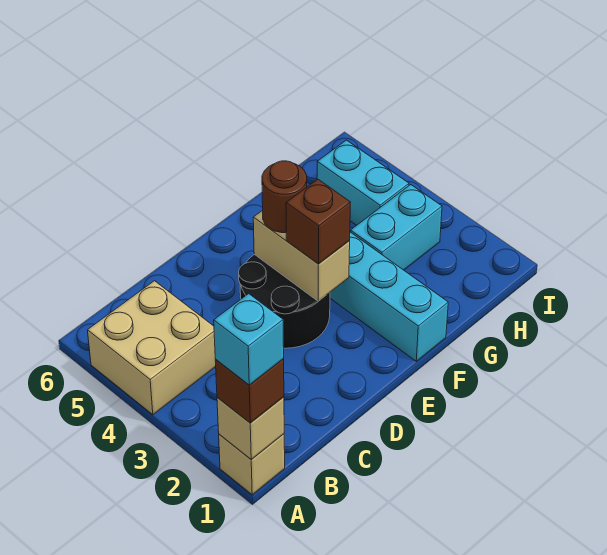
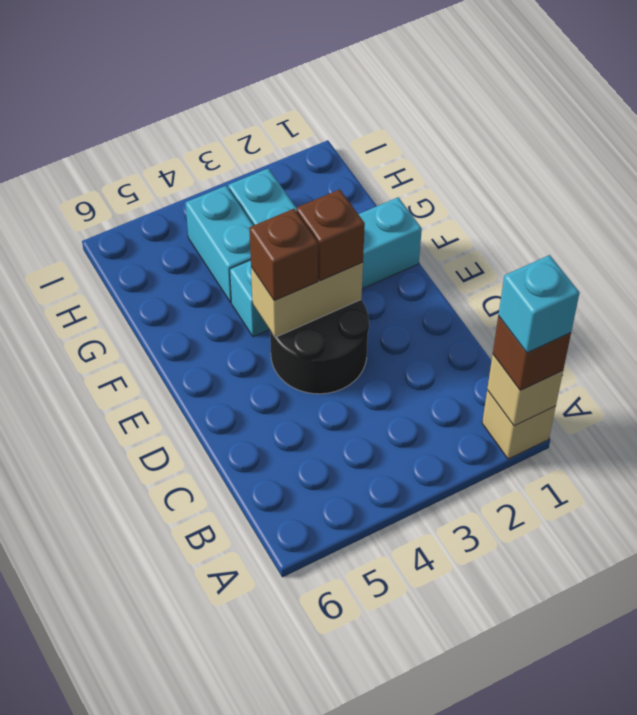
tan brick A4:B5 level 1 -> none
brown round brick E4 level 3 -> brown brick E4 level 3
cyan brick H4:H5 level 1 -> cyan brick G4:H4 level 1

